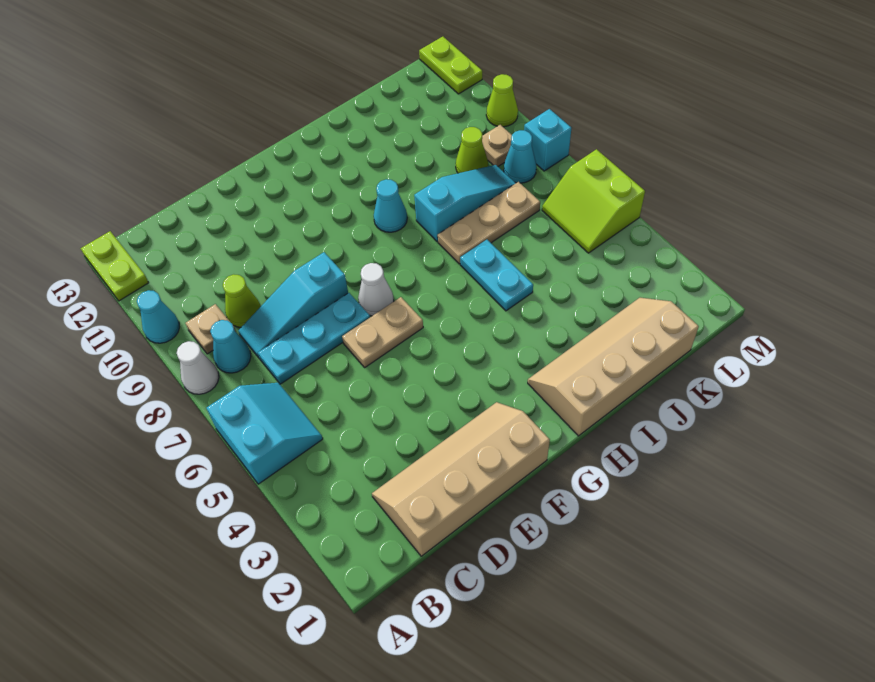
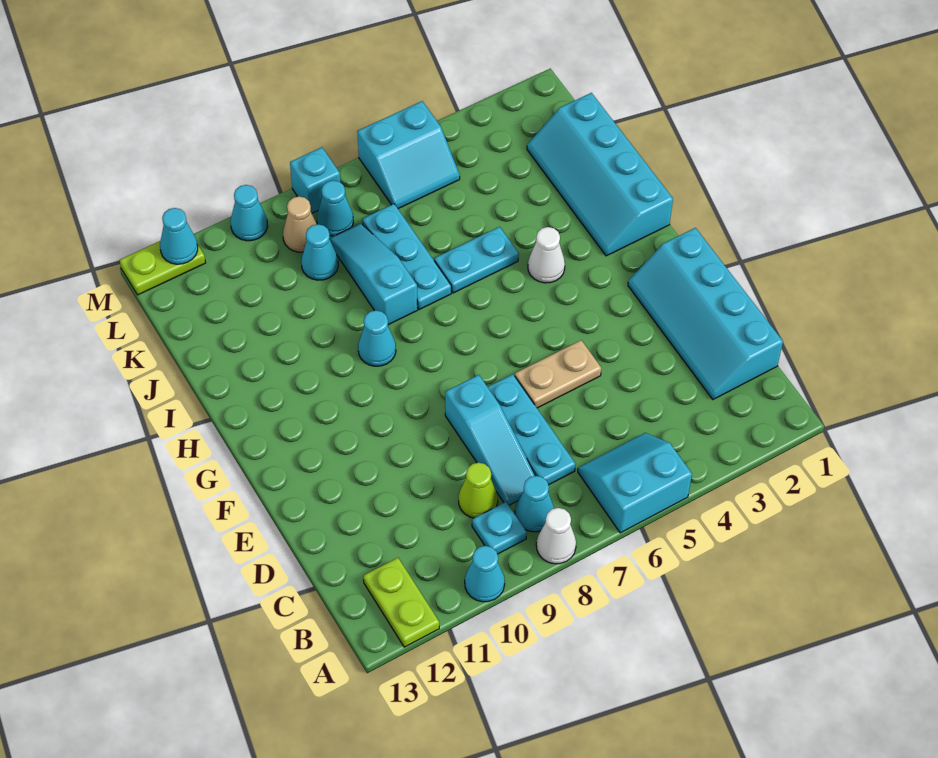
lime plate A12:A13 level 1 -> lime plate A12:B12 level 1
tan plate B9 level 1 -> cyan plate B9 level 1
tan slope C1:F2 level 1 top 1 -> cyan slope C1:F2 level 1 top 1
tan plate E6:F6 level 1 -> tan plate E5:E6 level 1
white cone F7 level 1 -> white cone H4 level 1
tan slope H1:K2 level 1 top 1 -> cyan slope H1:K2 level 1 top 1
tan plate I7:K7 level 1 -> cyan plate I7:K7 level 1
lime cone K9 level 1 -> cyan cone K9 level 1
lime slope L5:M6 level 1 top M -> cyan slope L5:M6 level 1 top M
tan plate L9 level 1 -> tan cone L9 level 1
lime cone M10 level 1 -> cyan cone M10 level 1
none -> cyan cone M12 level 2

